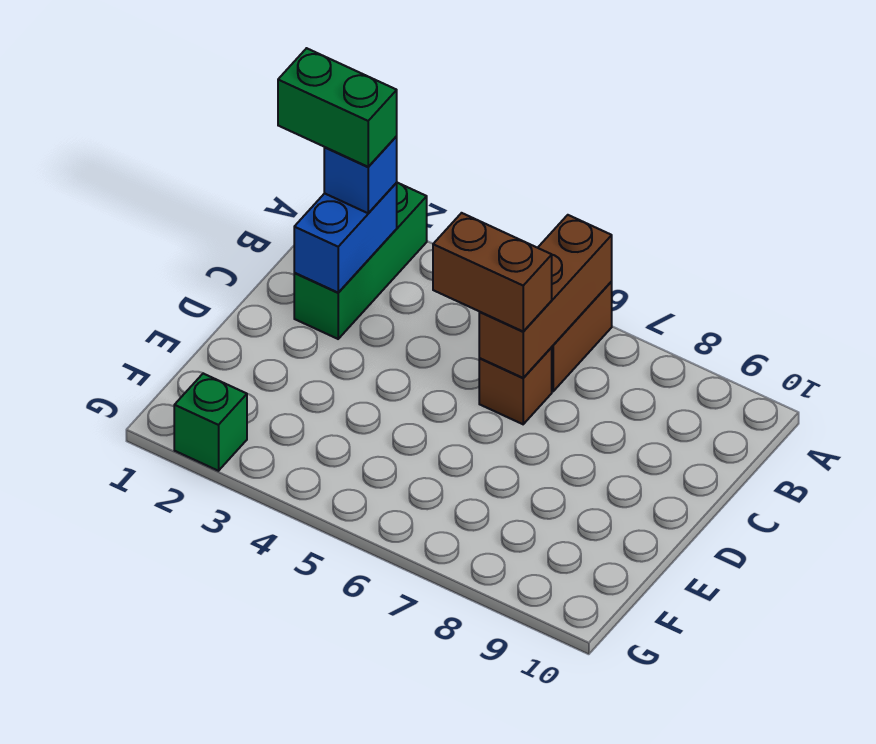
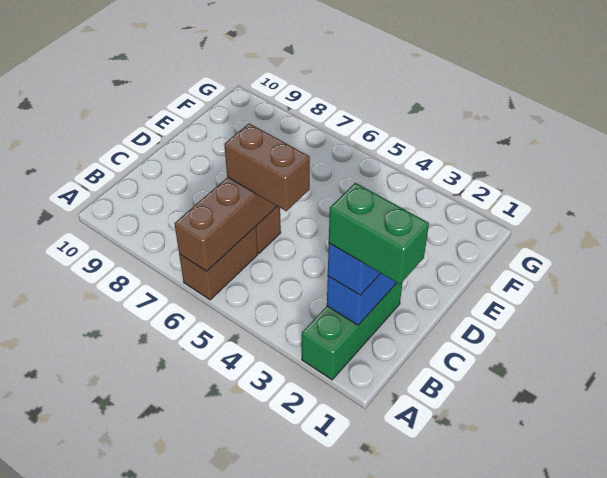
green brick G2 level 1 -> none

